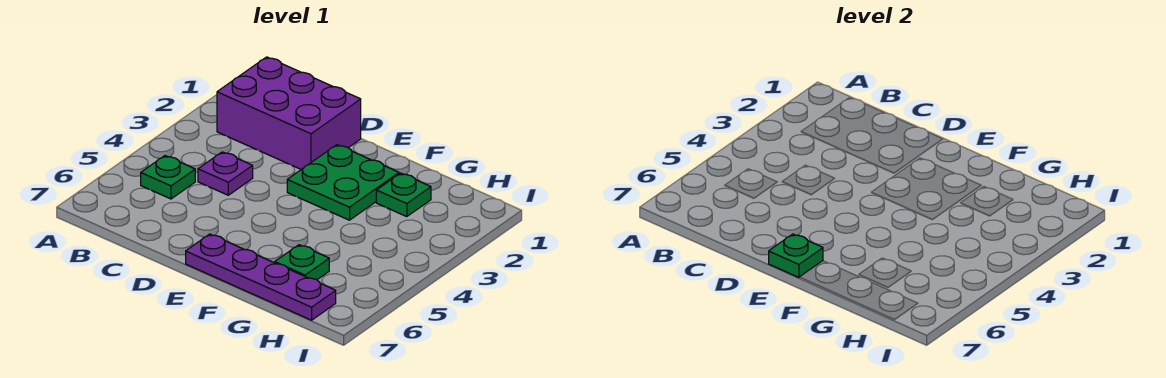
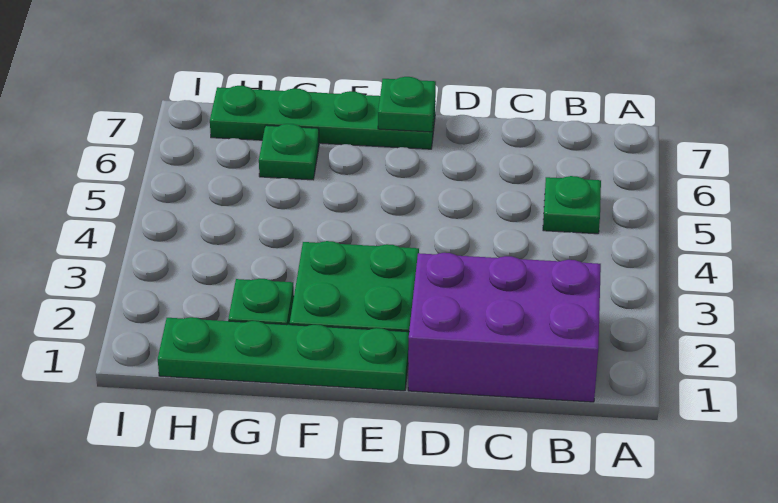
purple plate C4 level 1 -> none
none -> green plate E1:H1 level 1
purple plate E7:H7 level 1 -> green plate E7:H7 level 1

